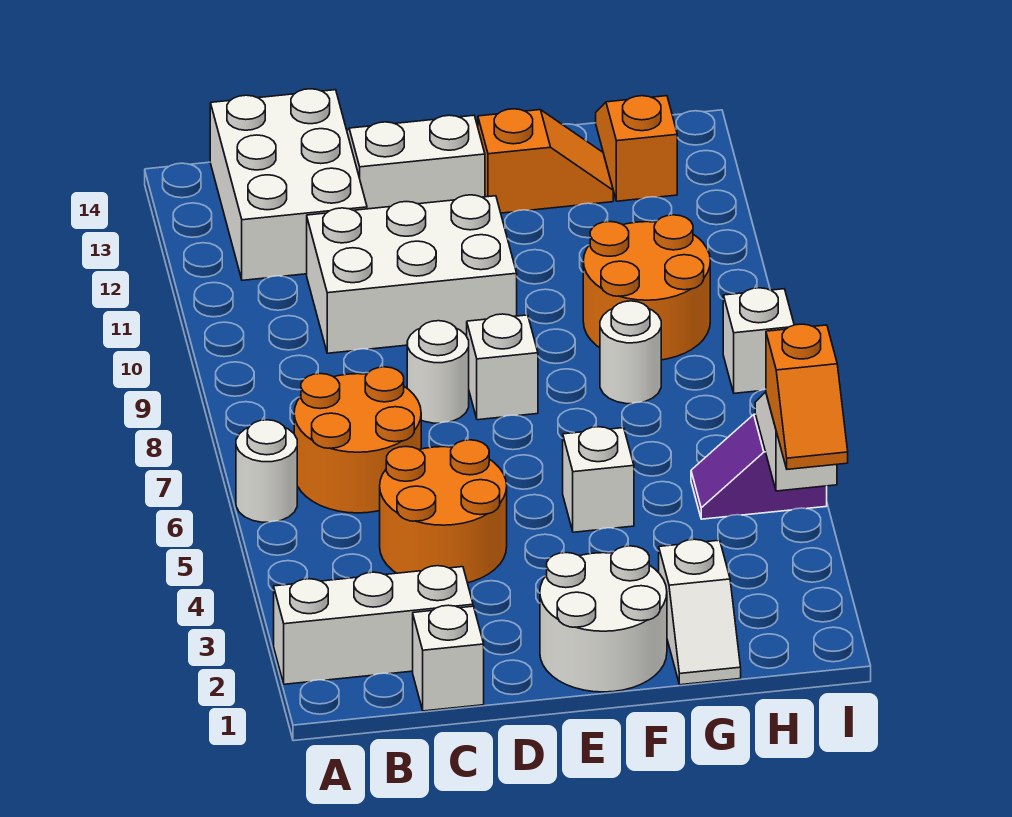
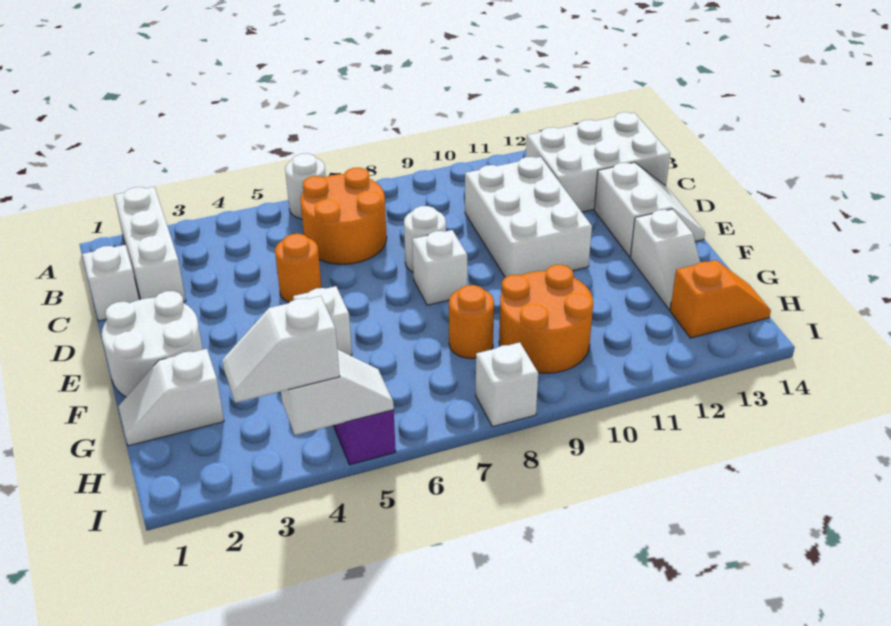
orange round brick C4:D5 level 1 -> orange round brick D5 level 1
orange slope F13:G13 level 1 top F -> white slope F13:G13 level 1 top F
white round brick G8 level 1 -> orange round brick G8 level 1
orange slope I3:I4 level 3 top 4 -> white slope I3:I4 level 3 top 4

